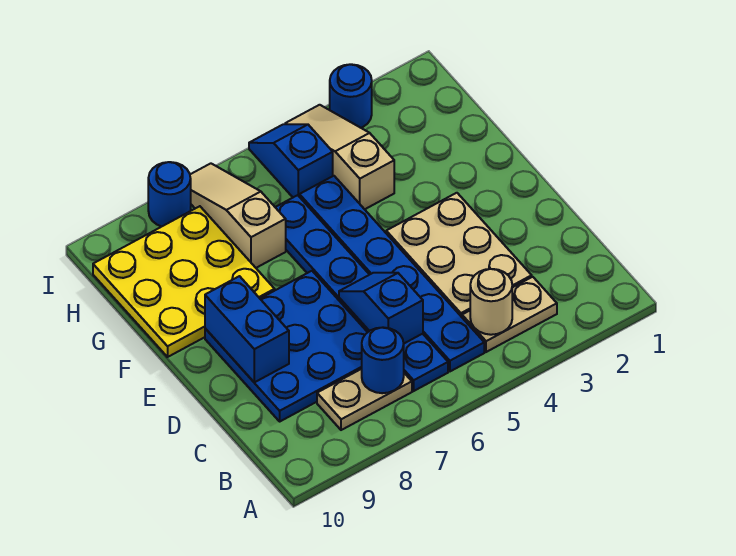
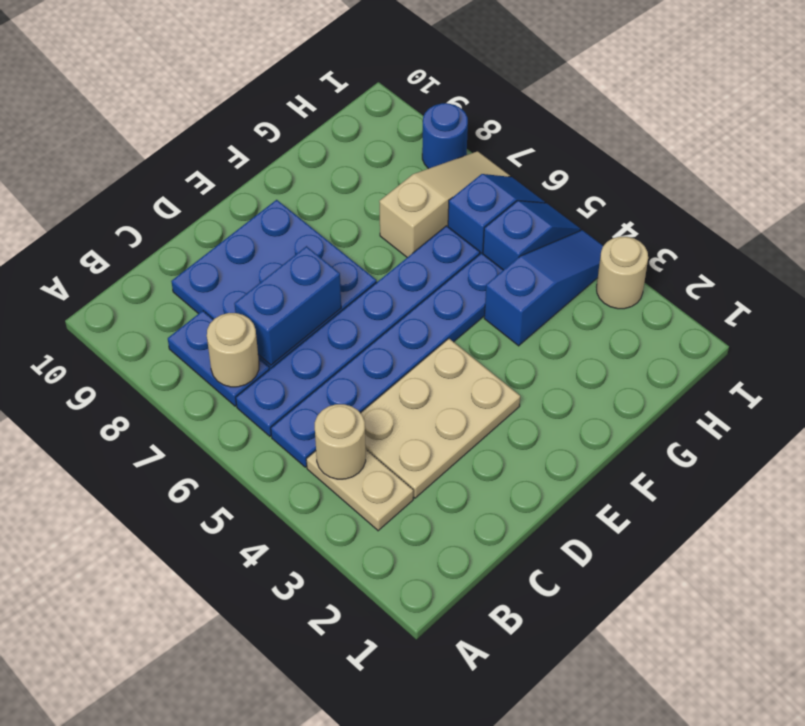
tan plate B7:B8 level 1 -> blue plate B7:B8 level 1
blue round brick B7 level 2 -> tan round brick B7 level 2
blue slope C6:D6 level 2 top C -> blue slope H6:I6 level 1 top H
blue brick D9:E9 level 2 -> blue brick C7:D7 level 2
yellow plate F8:H10 level 1 -> none
tan slope G4:I4 level 1 top G -> blue slope G4:I4 level 1 top G
blue round brick I3 level 1 -> tan round brick I3 level 1

